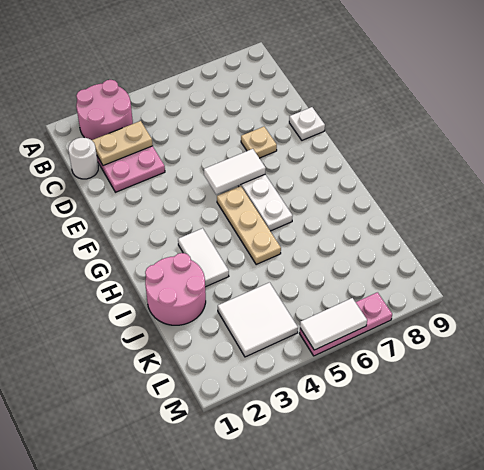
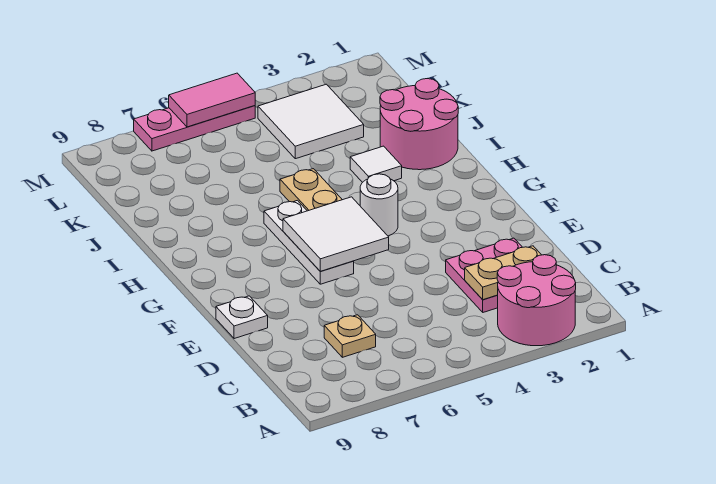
white round brick C1 level 1 -> white round brick G4 level 1
tan plate E7 level 1 -> tan plate C7 level 1
white tile F5:F6 level 2 -> white tile F5:G6 level 2
white tile H3:I3 level 1 -> white tile I3 level 1
white tile M5:M6 level 2 -> pink tile M5:M6 level 2

